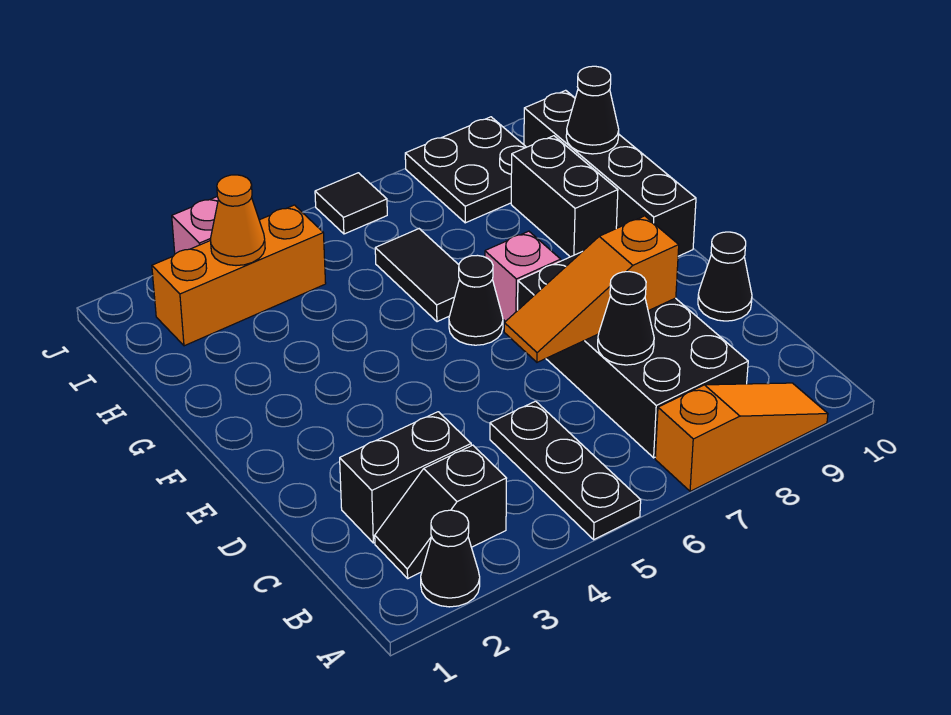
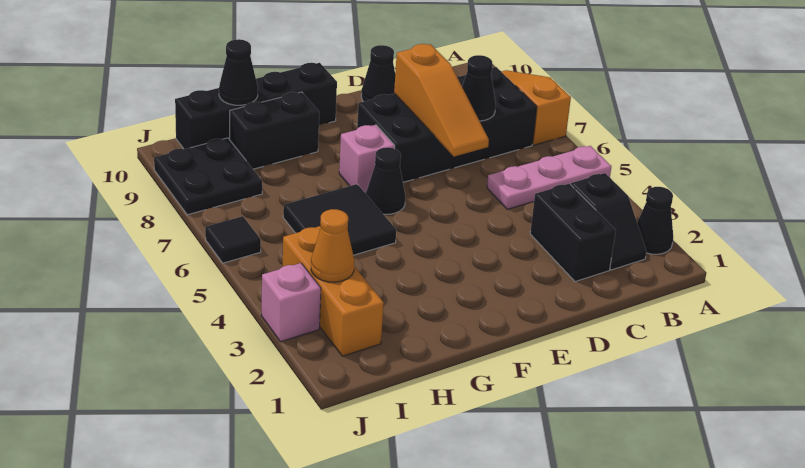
black plate A5:C5 level 1 -> pink plate A5:C5 level 1
black tile G6:H6 level 1 -> black tile G5:H6 level 1

